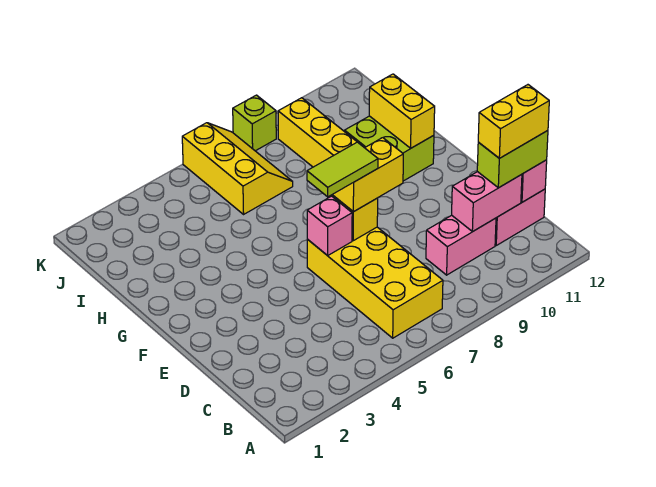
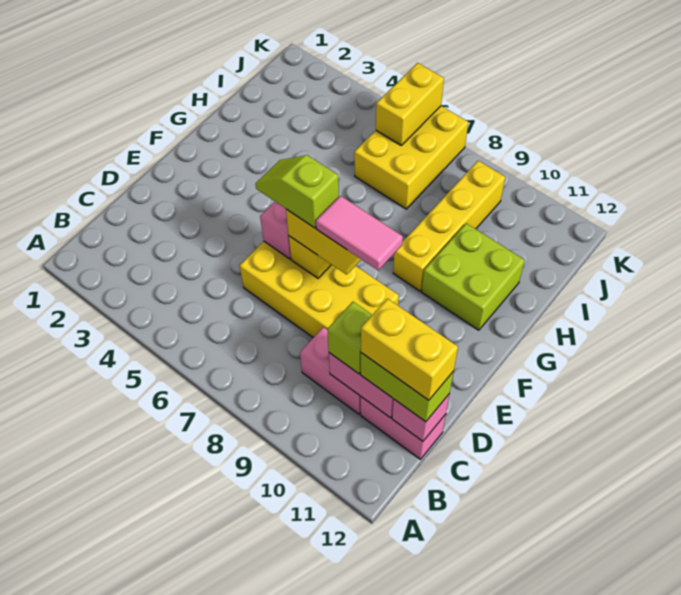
yellow brick B6:E7 level 1 -> yellow brick D6:E9 level 1
lime tile E6:E7 level 4 -> lime slope E6:E7 level 4 top 7
none -> pink tile E8:E9 level 4
yellow brick G11:H11 level 2 -> yellow brick J6:K6 level 2
yellow slope I6:K7 level 1 top 6 -> yellow brick I6:K7 level 1
lime brick K8 level 1 -> lime brick C10 level 3

